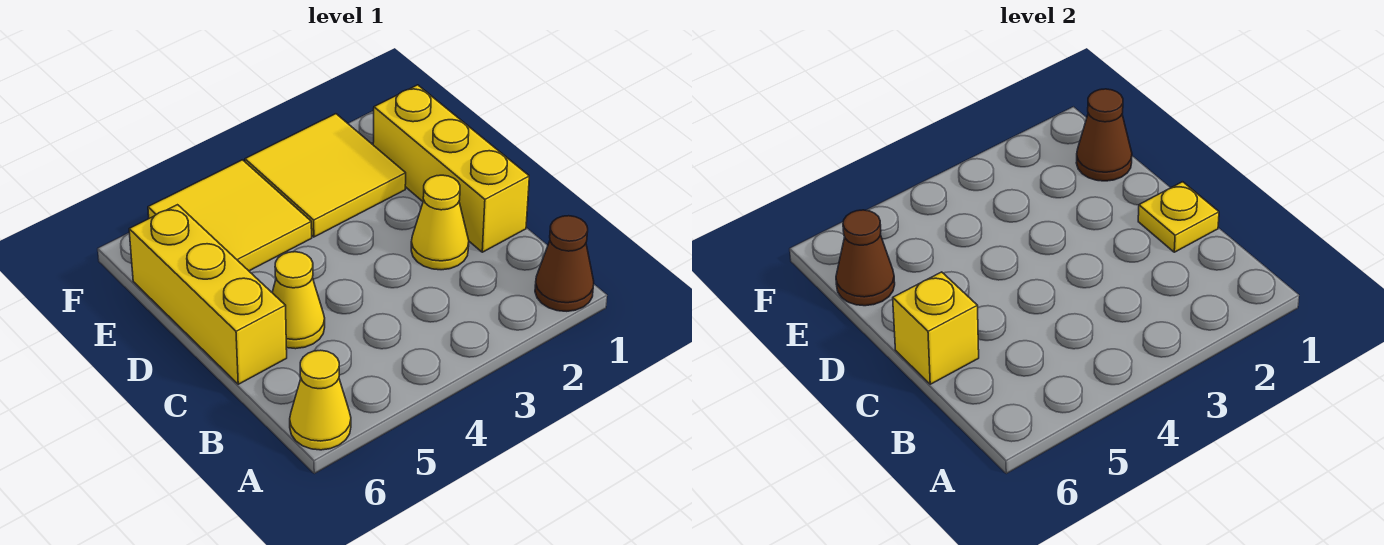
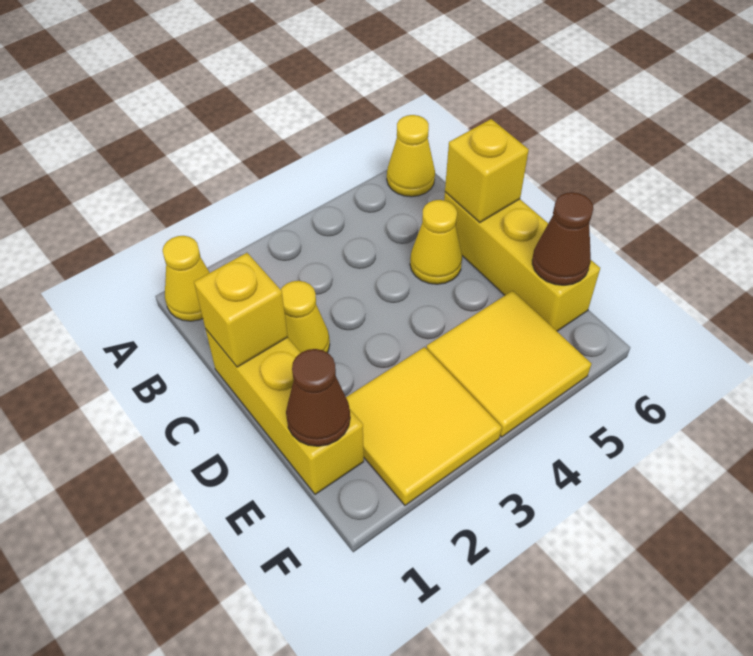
brown cone A1 level 1 -> yellow cone A1 level 1
yellow plate C1 level 2 -> yellow brick C1 level 2

